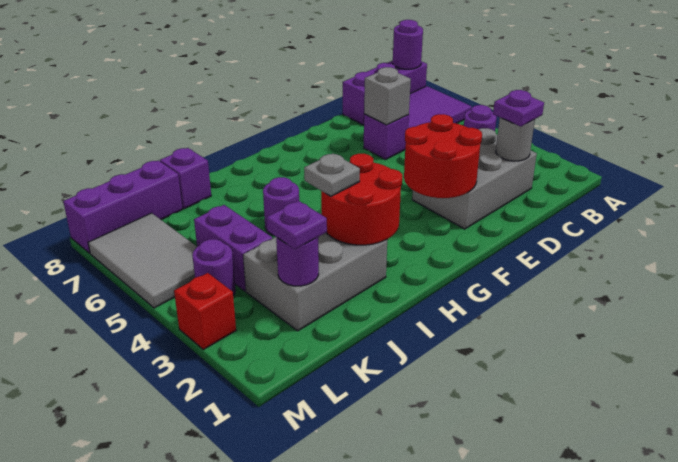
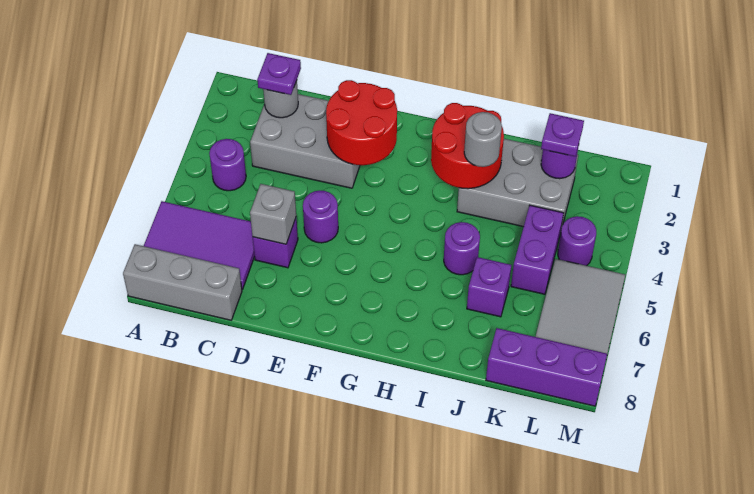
purple brick A8:C8 level 1 -> grey brick A8:C8 level 1
purple round brick A8 level 2 -> purple round brick E5 level 1
grey plate I3 level 3 -> grey round brick I3 level 3
purple brick J8 level 1 -> purple brick J6 level 1
red brick M3 level 1 -> none

